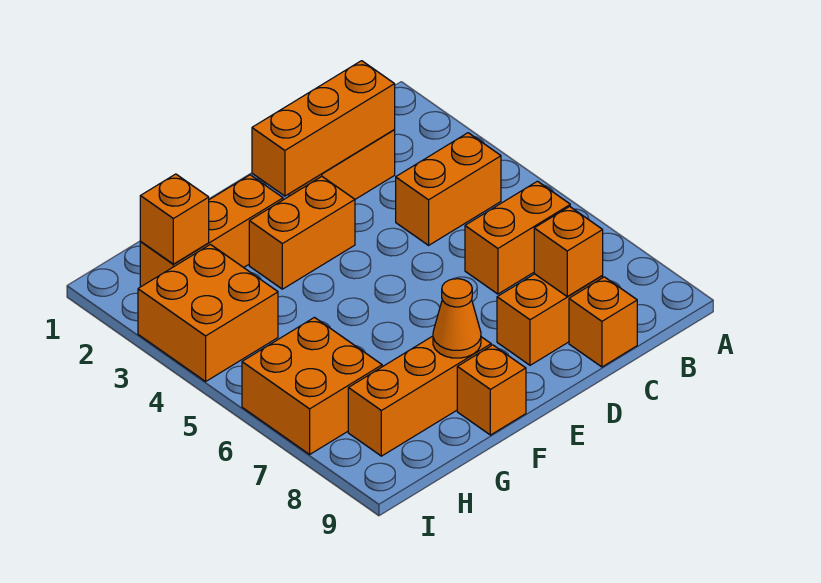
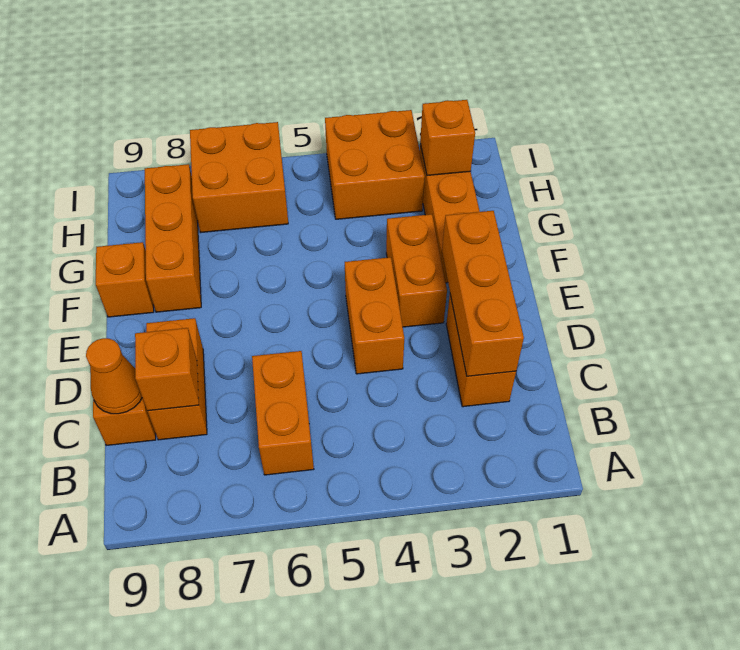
orange brick B4:C4 level 1 -> orange brick D4:E4 level 1
orange cone F8 level 2 -> orange cone C9 level 2

